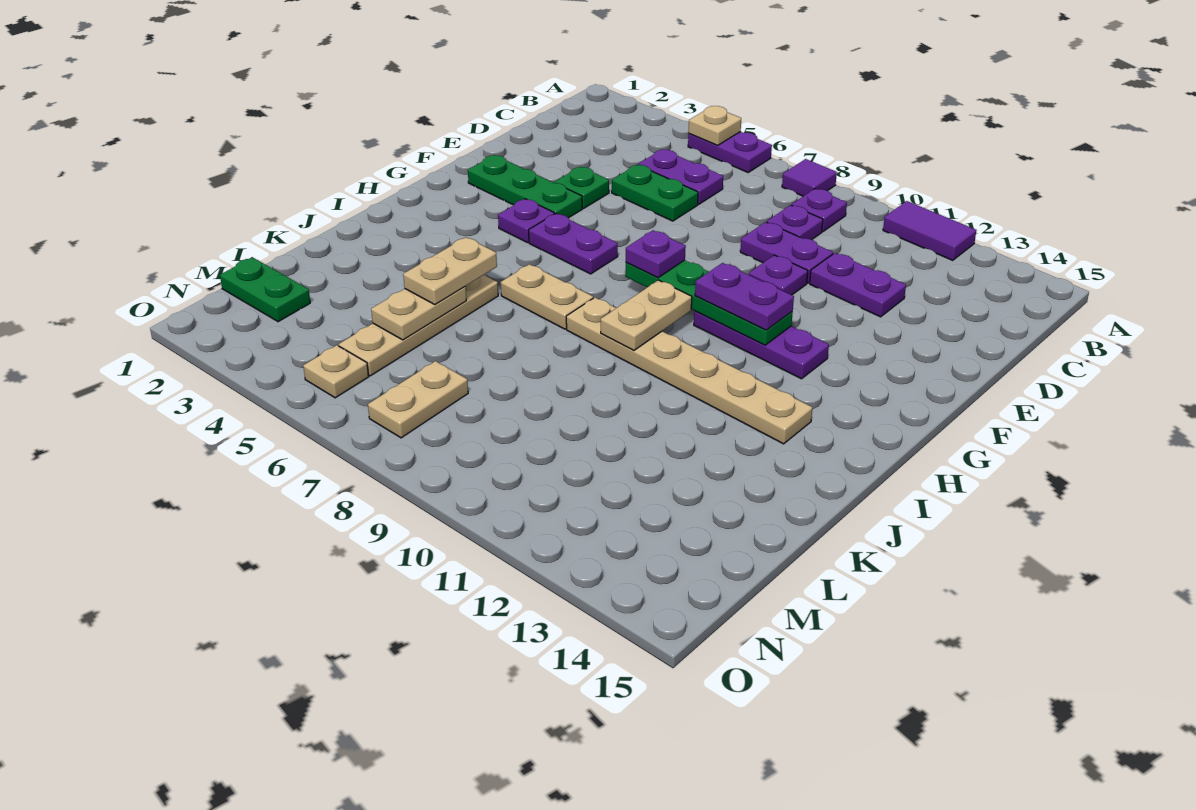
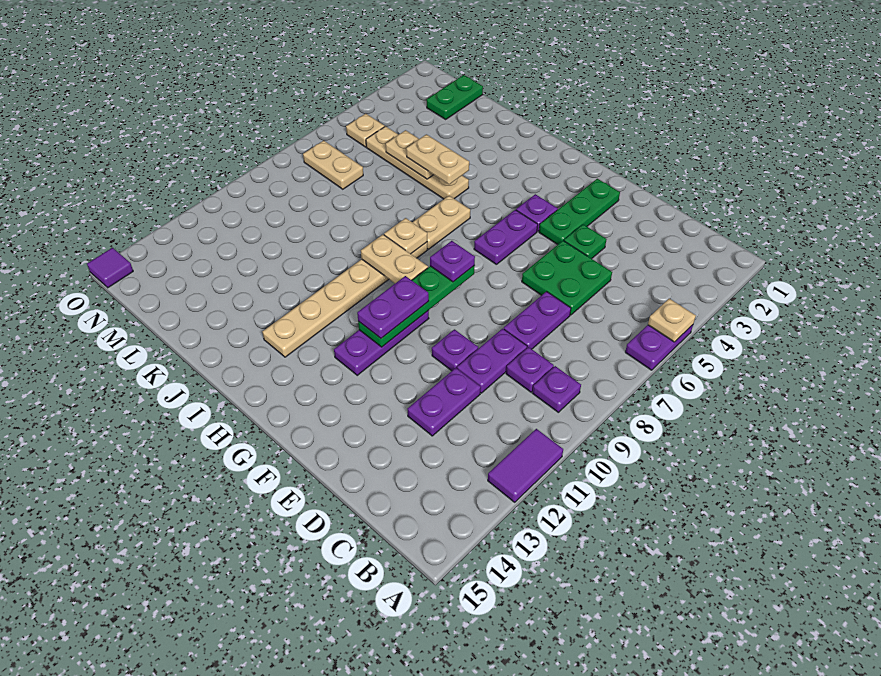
purple tile A8 level 1 -> purple tile O15 level 1
purple plate C5:C6 level 1 -> purple plate D7:D8 level 1
green plate D5:D6 level 1 -> green plate D5:E6 level 1
none -> tan plate I8 level 2

